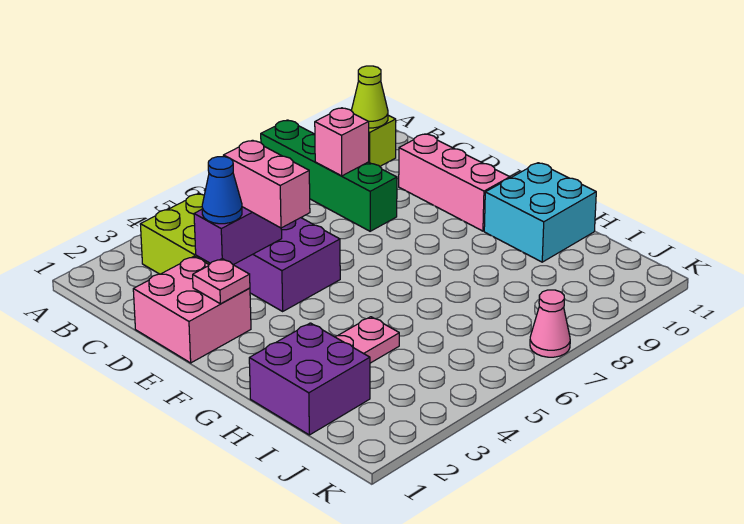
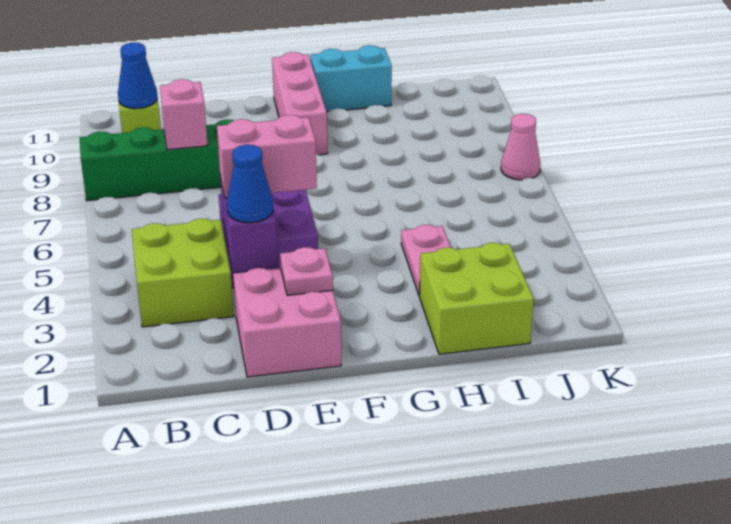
lime cone B10 level 2 -> blue cone B10 level 2
pink brick D10:F10 level 1 -> pink brick F9:F11 level 1
cyan brick G10:H11 level 1 -> cyan brick G11:H11 level 1
purple brick H1:I2 level 1 -> lime brick H1:I2 level 1

